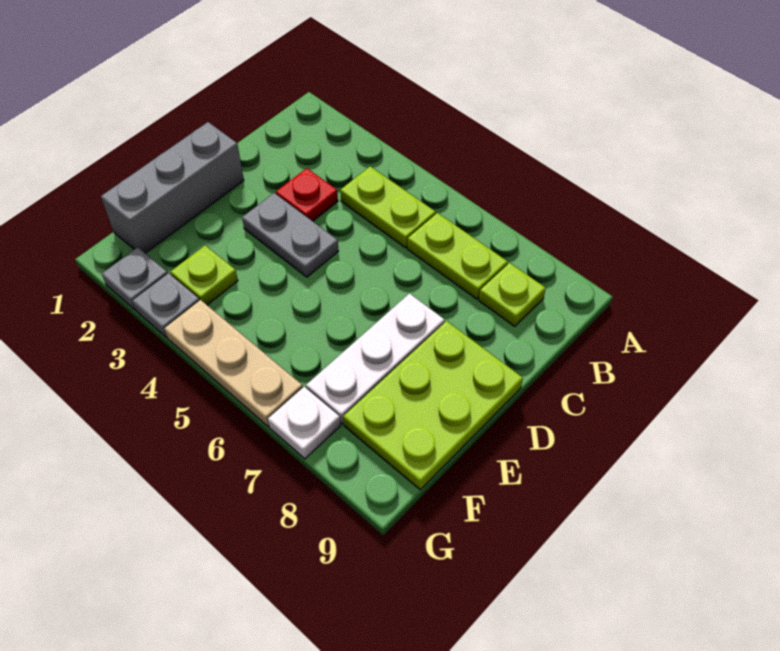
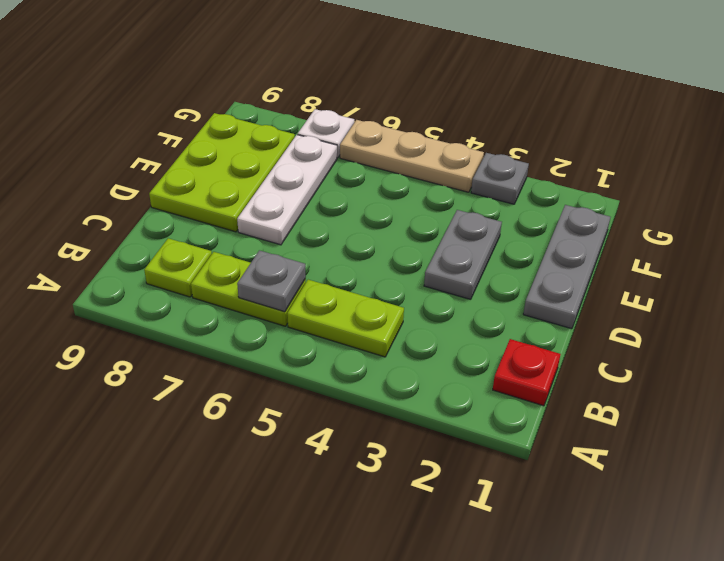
red plate C3 level 1 -> red plate B1 level 1
grey brick D1:F1 level 1 -> grey plate D1:F1 level 1
grey plate D3:D4 level 1 -> grey plate D3:E3 level 1
lime plate F3 level 1 -> none
grey plate G2 level 1 -> grey plate B6 level 2

